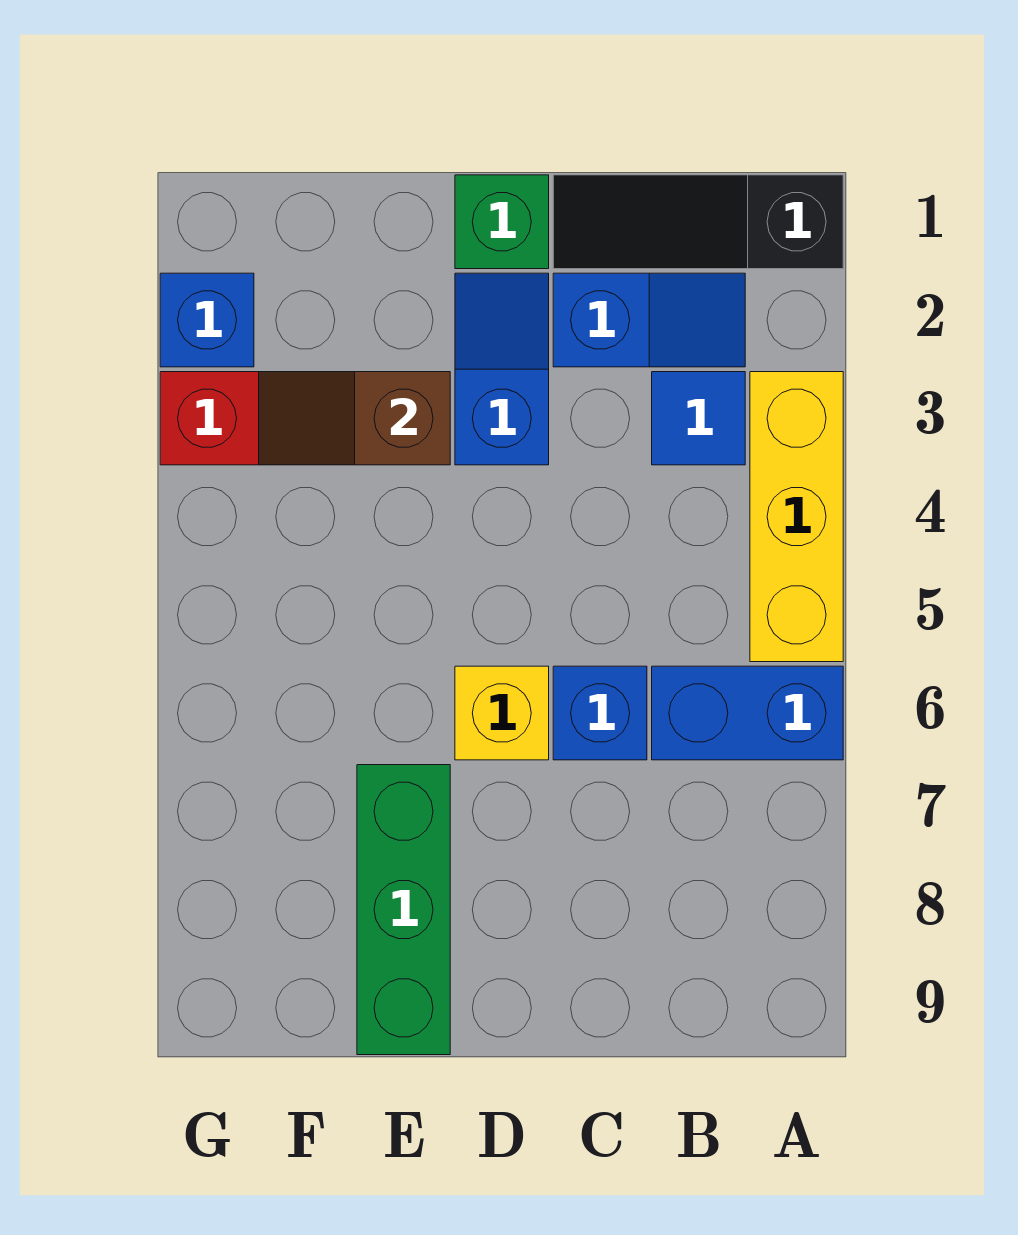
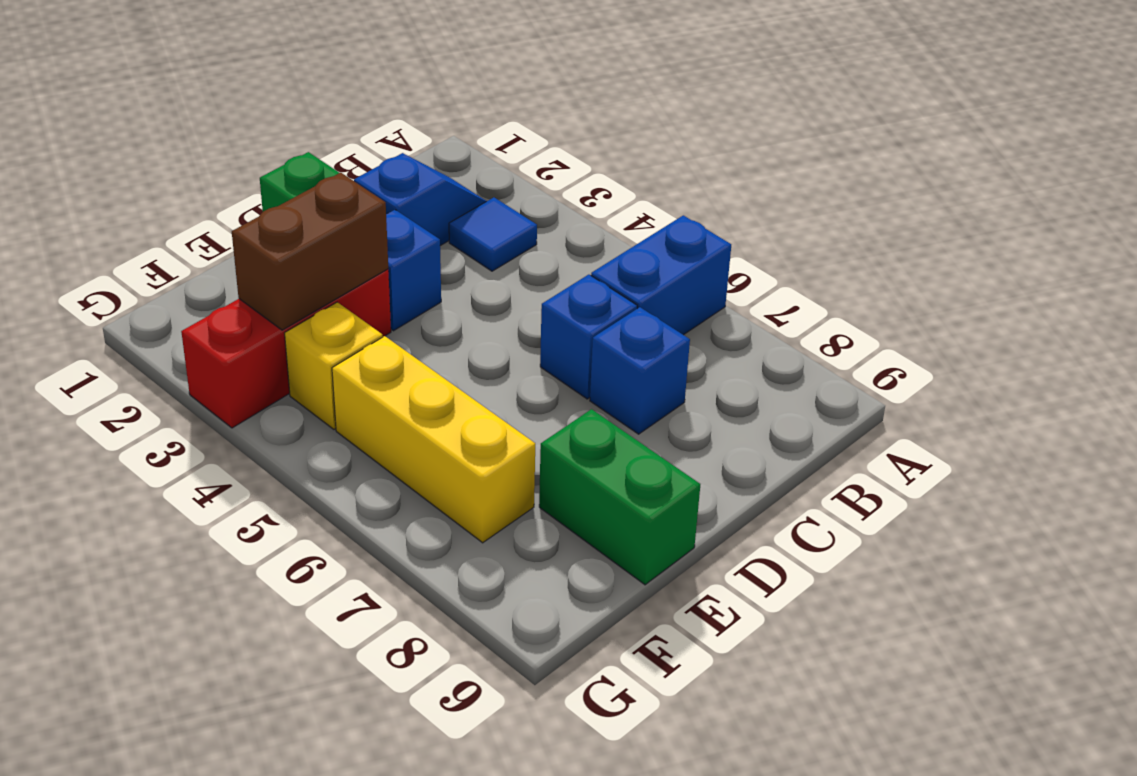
black slope A1:C1 level 1 top A -> none
yellow brick A3:A5 level 1 -> yellow brick F5:F7 level 1
yellow brick D6 level 1 -> yellow brick F4 level 1
brown slope E3:F3 level 2 top E -> brown brick E3:F3 level 2
green brick E7:E9 level 1 -> green brick E8:E9 level 1
blue brick G2 level 1 -> blue brick C7 level 1

